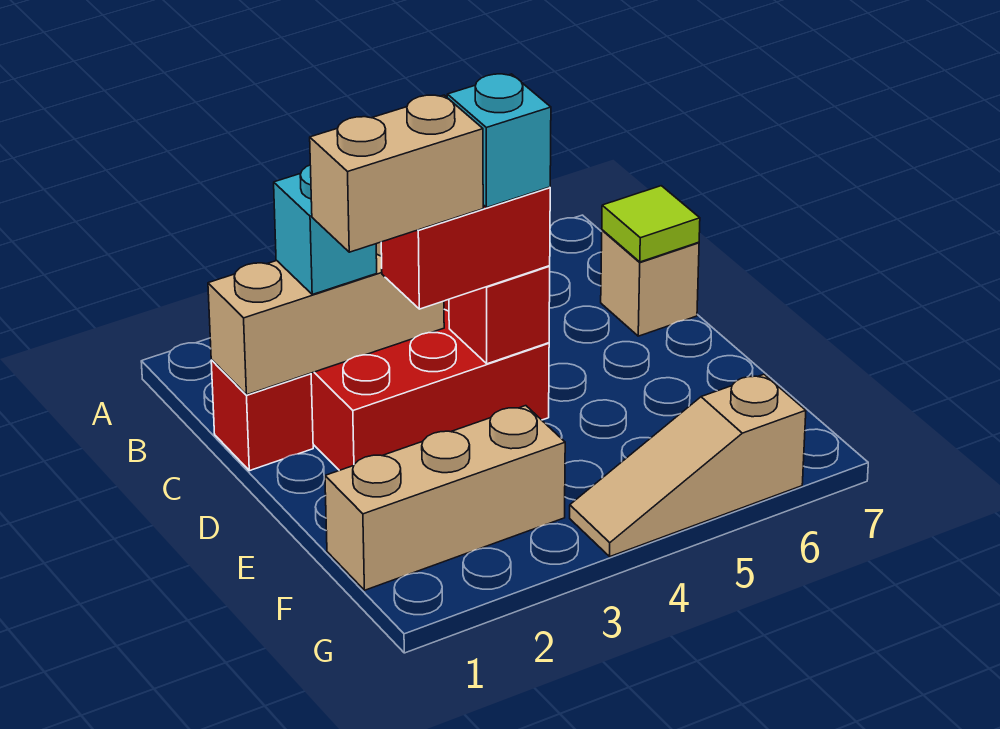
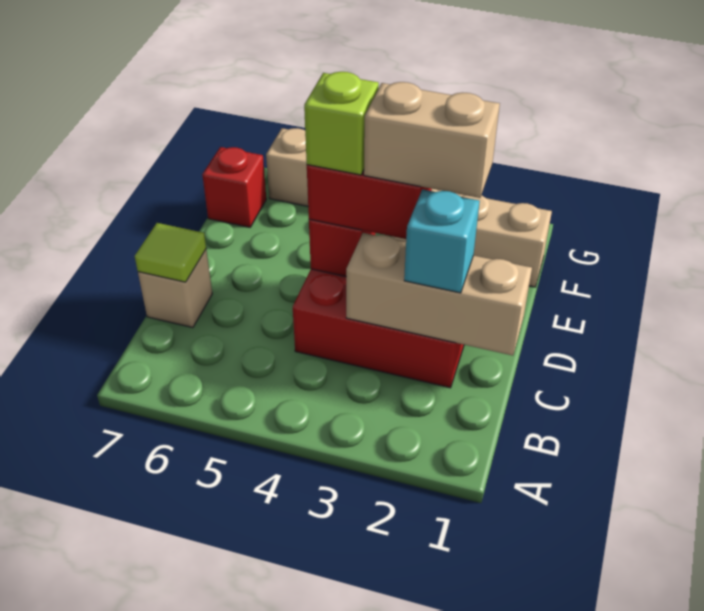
red brick C1 level 1 -> red brick F7 level 1
cyan brick D4 level 4 -> lime brick D4 level 4

